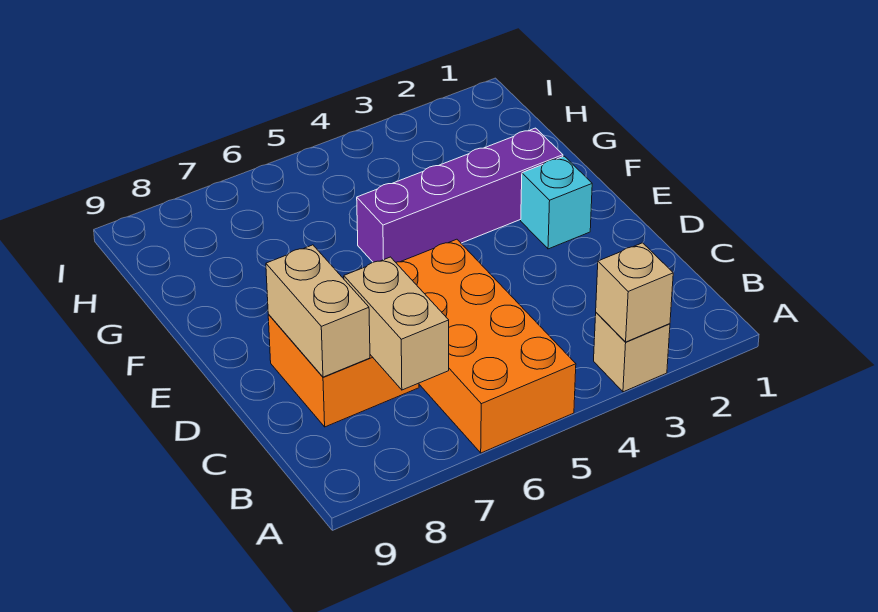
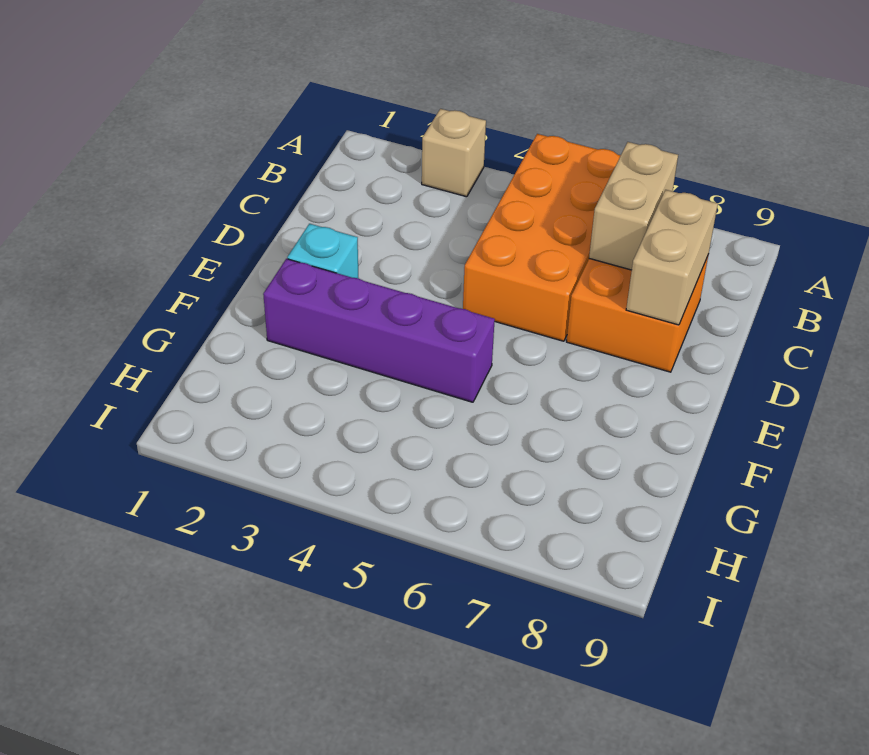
tan brick A3 level 2 -> none

